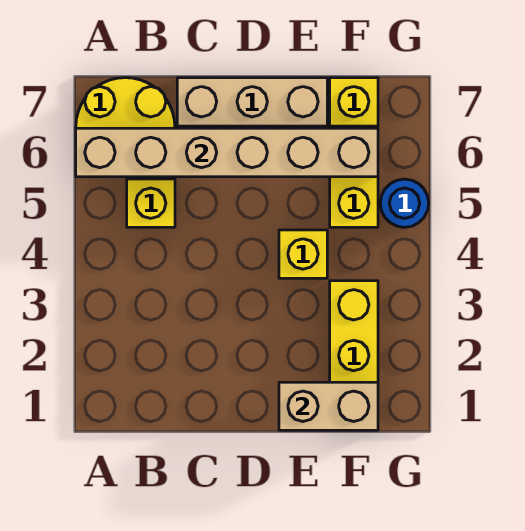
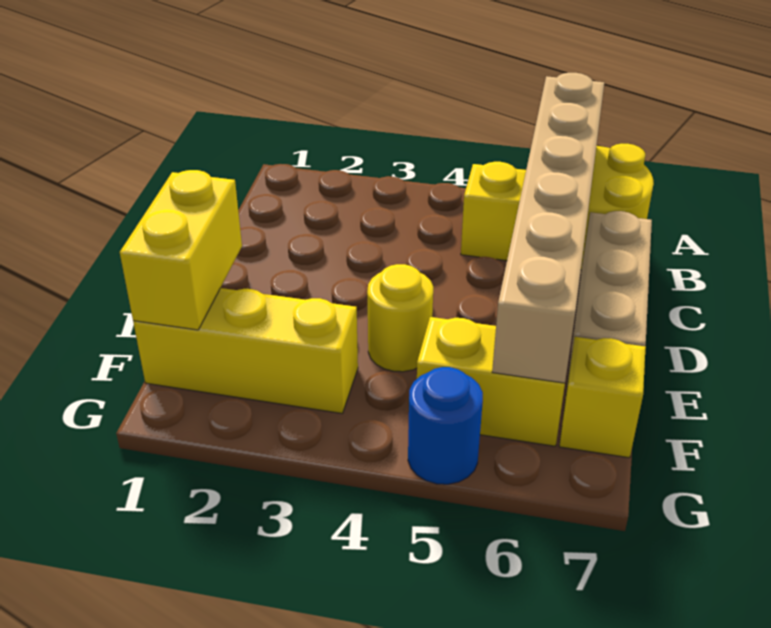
tan brick E1:F1 level 2 -> yellow brick E1:F1 level 2
yellow brick E4 level 1 -> yellow round brick E4 level 1

